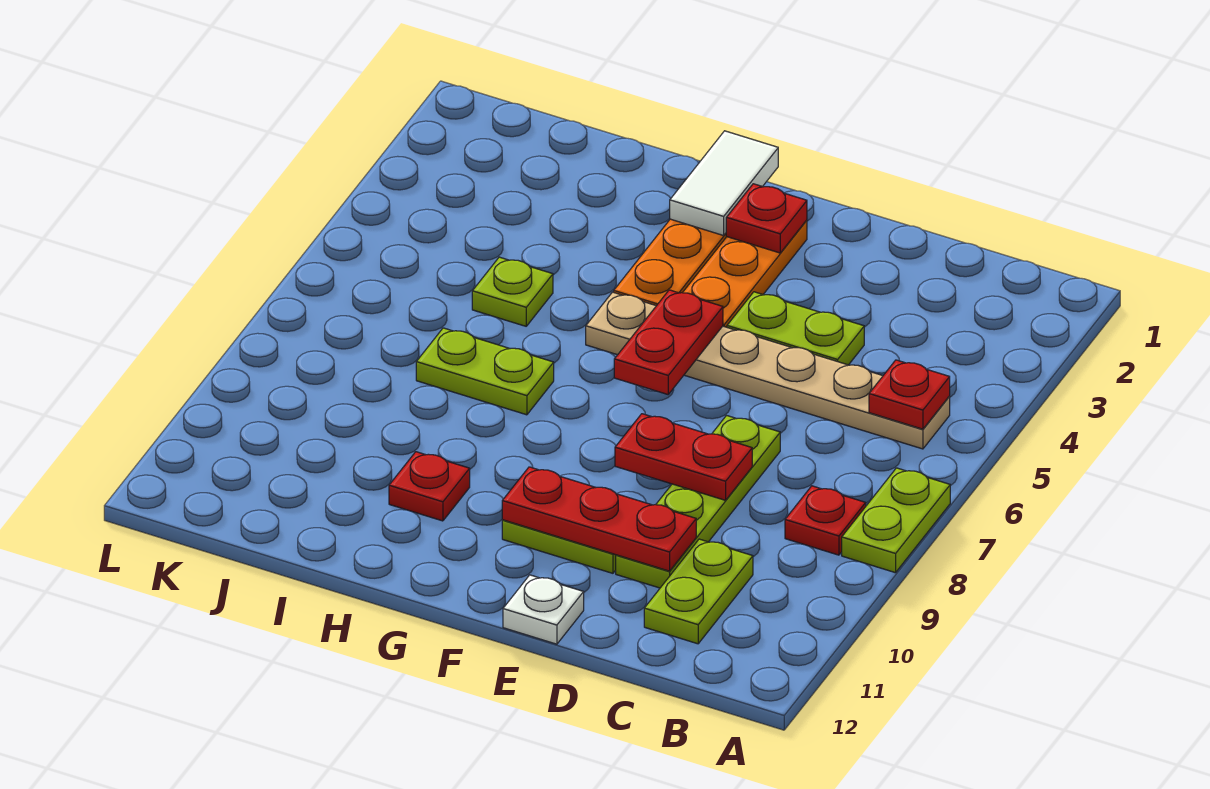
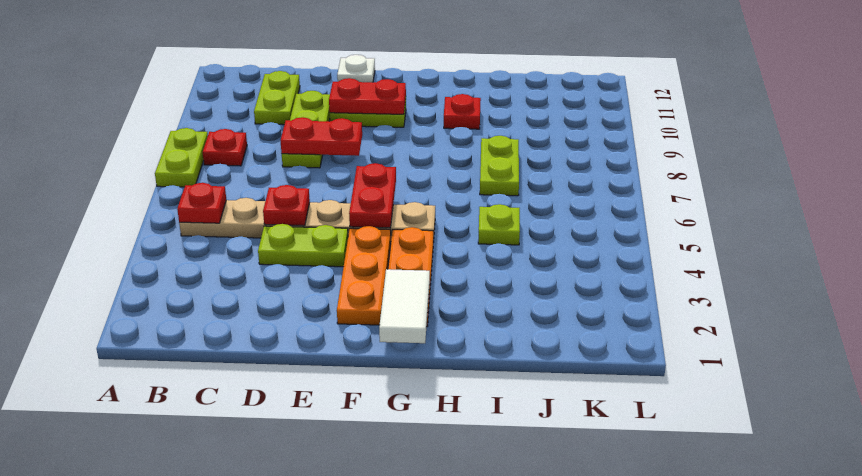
lime plate D7:D10 level 1 -> lime plate D8:D10 level 1
red plate D10:F10 level 2 -> red plate E10:F10 level 2
red plate F2 level 2 -> red plate D5 level 2
lime plate H7:I7 level 1 -> lime plate I7:I8 level 1

